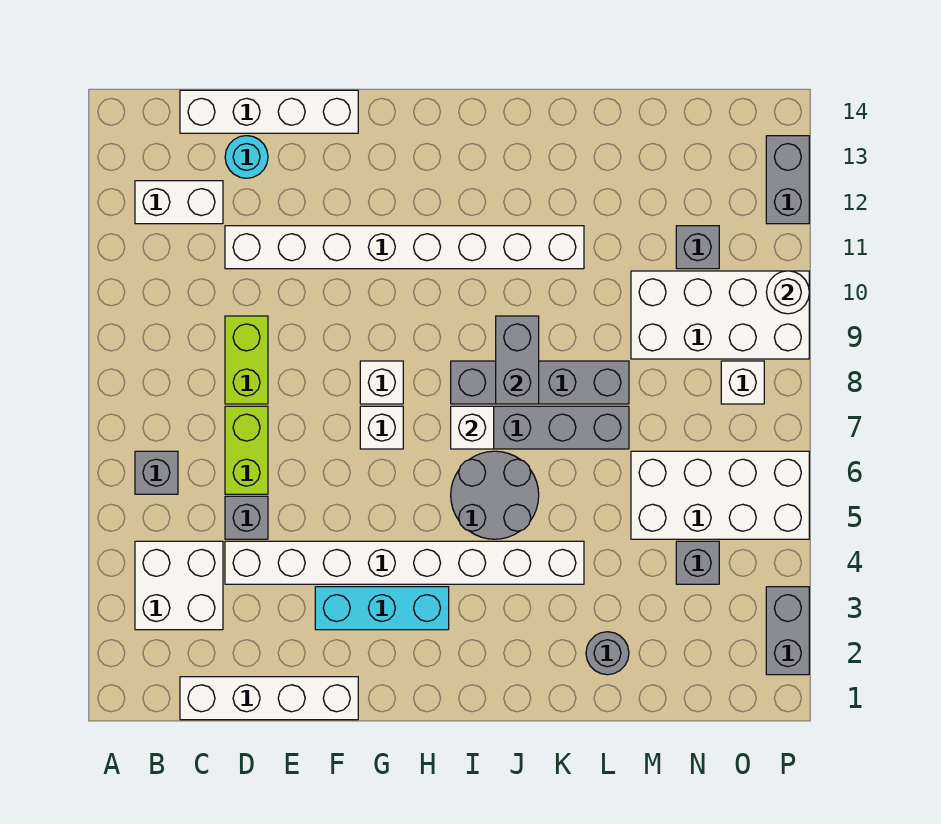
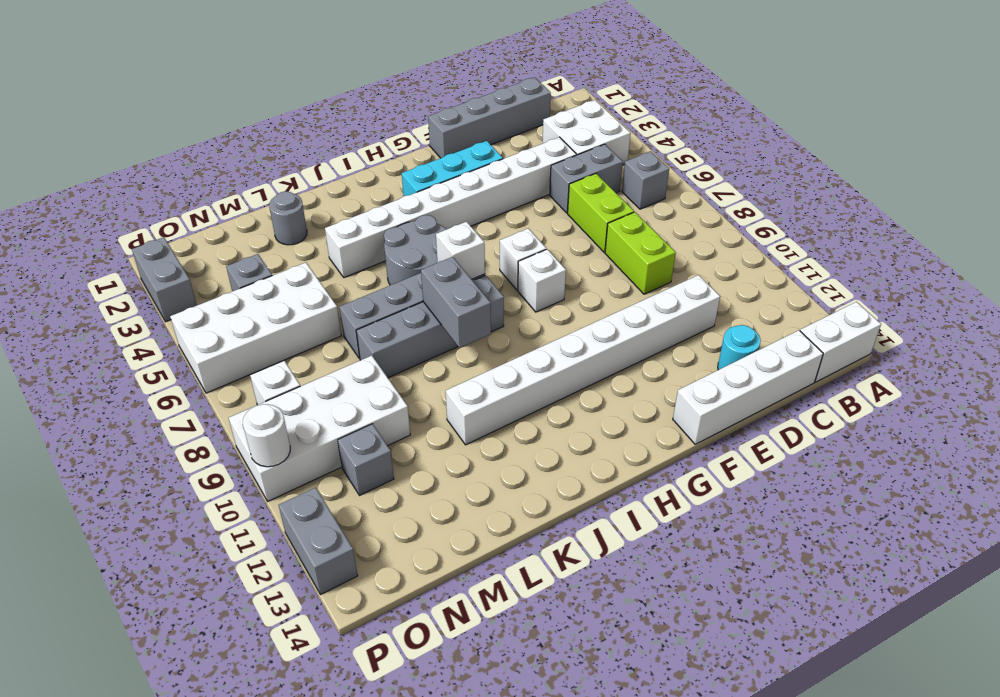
white brick B12:C12 level 1 -> white brick A14:B14 level 1
white brick C1:F1 level 1 -> grey brick C1:F1 level 1
grey brick D5 level 1 -> grey brick C5:D5 level 1

